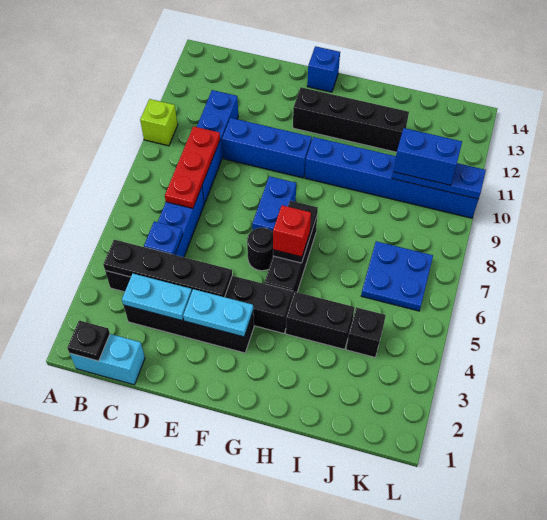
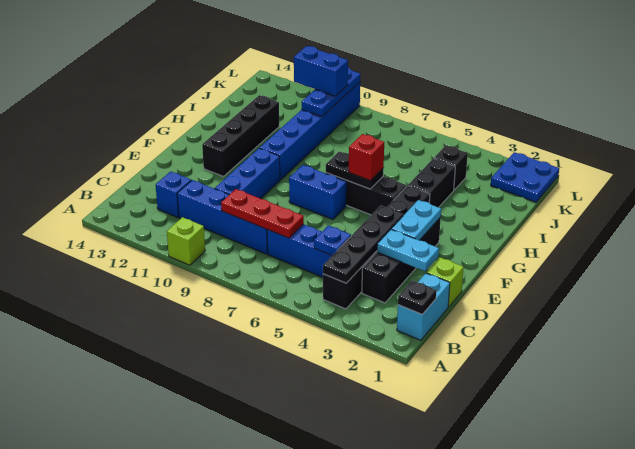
cyan plate C3:D3 level 2 -> cyan plate D2:D3 level 2
none -> lime brick D1 level 1
black round brick F6 level 1 -> none
blue brick F14 level 1 -> blue brick C12 level 1
blue plate J6:K7 level 1 -> blue plate K1:L2 level 1
blue brick J10:K10 level 3 -> blue brick K10:K11 level 3

